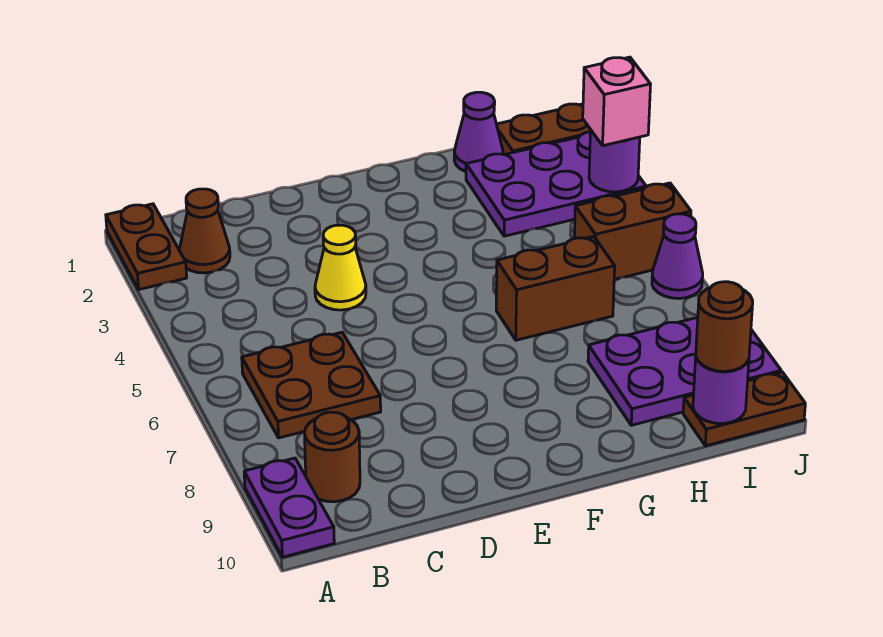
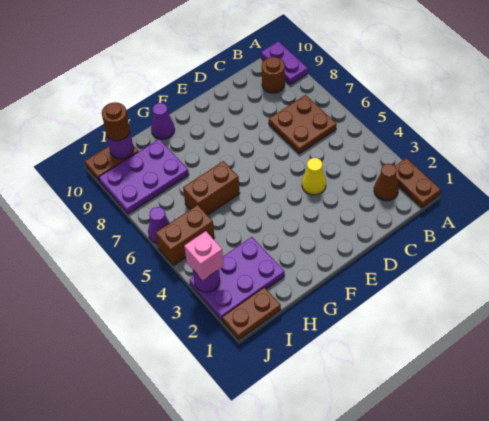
purple cone H1 level 1 -> purple cone G10 level 1

